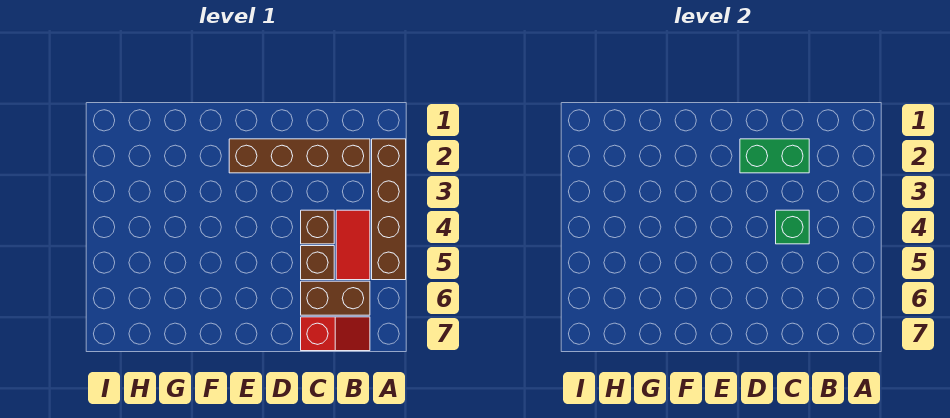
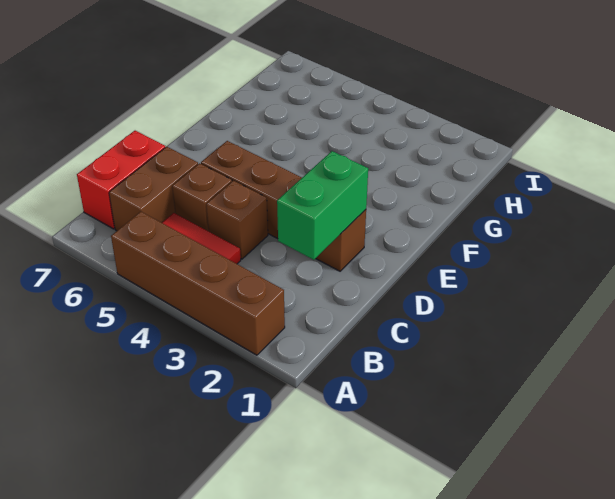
brown brick B2:E2 level 1 -> brown brick D2:D5 level 1
red slope B7:C7 level 1 top C -> red brick B7:C7 level 1
green brick C4 level 2 -> none

